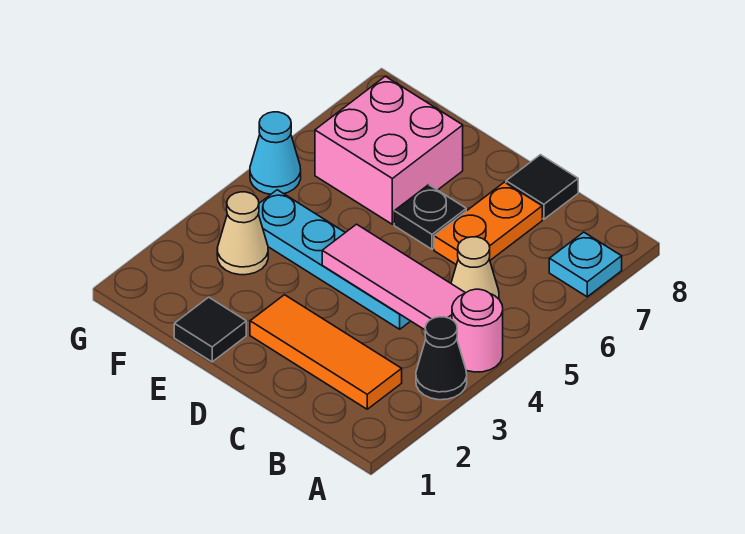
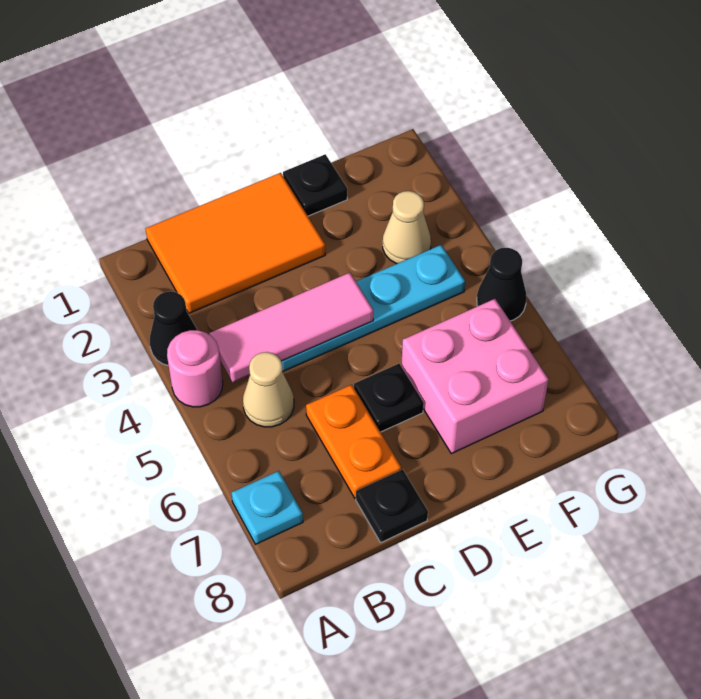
orange tile B2:D2 level 1 -> orange tile B1:D2 level 1
black tile C8 level 1 -> black plate C8 level 1
black tile E1 level 1 -> black plate E1 level 1
cyan cone G5 level 1 -> black cone G5 level 1

